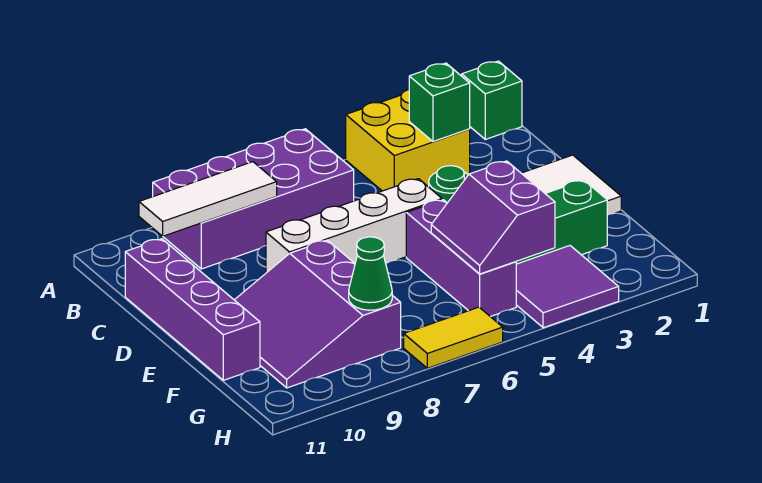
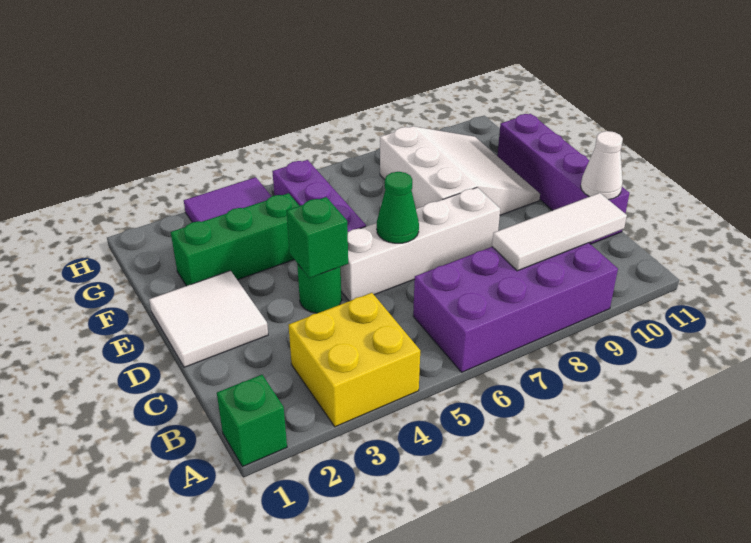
green brick B3 level 2 -> green brick D4 level 2
none -> white cone C11 level 2
purple slope E8:G10 level 1 top 8 -> white slope E8:G10 level 1 top 8
purple slope F4:G5 level 2 top 4 -> none
green cone G8 level 2 -> green cone D6 level 2
yellow tile H6:H7 level 1 -> none

